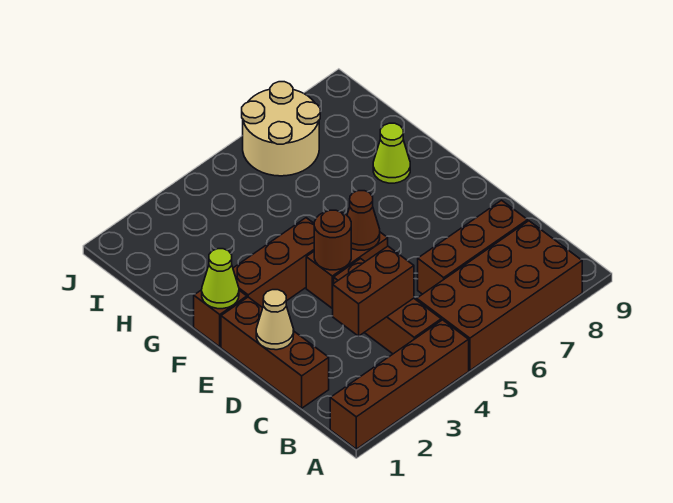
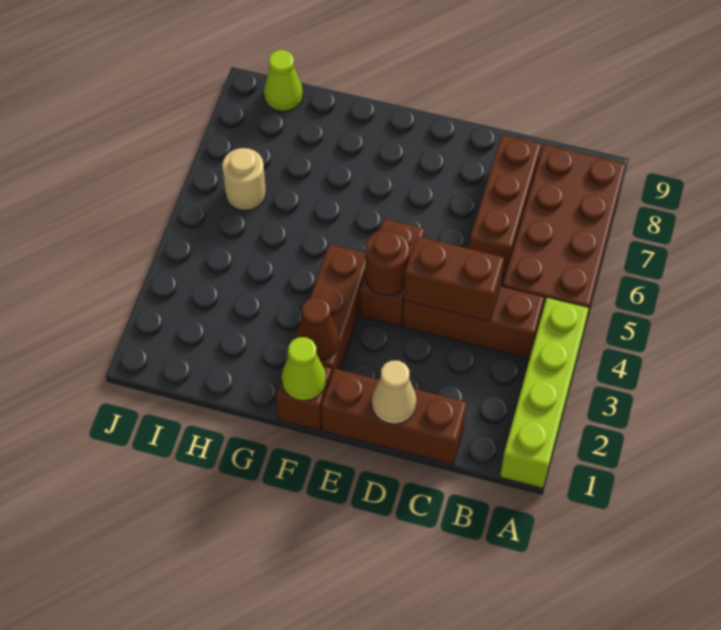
brown brick A1:A4 level 1 -> lime brick A1:A4 level 1
brown brick C3:C4 level 2 -> brown brick C4:D4 level 2
brown cone E5 level 2 -> brown cone F2 level 2
lime cone G8 level 1 -> lime cone I9 level 1
tan round brick I6:J7 level 1 -> tan round brick I6 level 1

